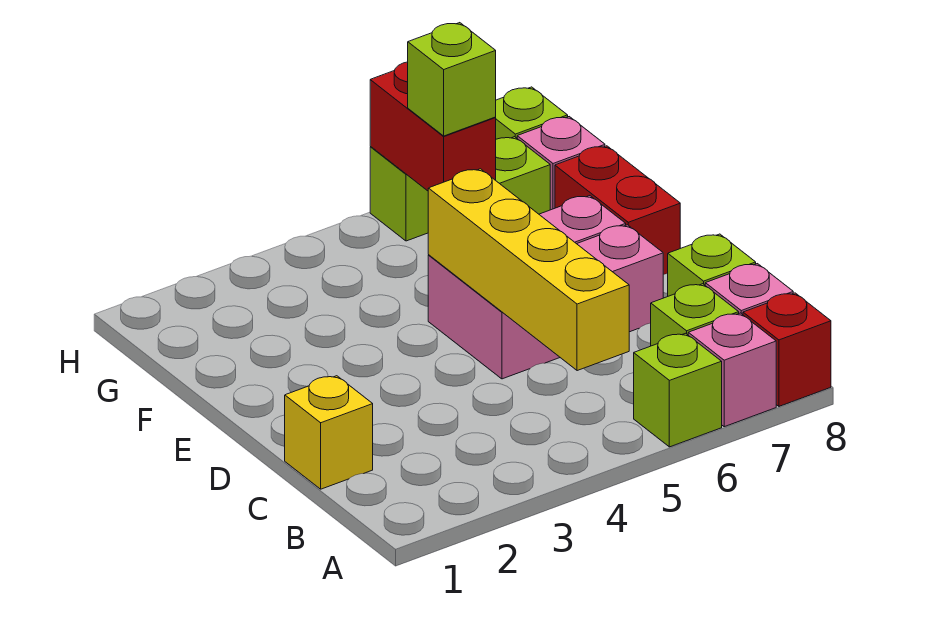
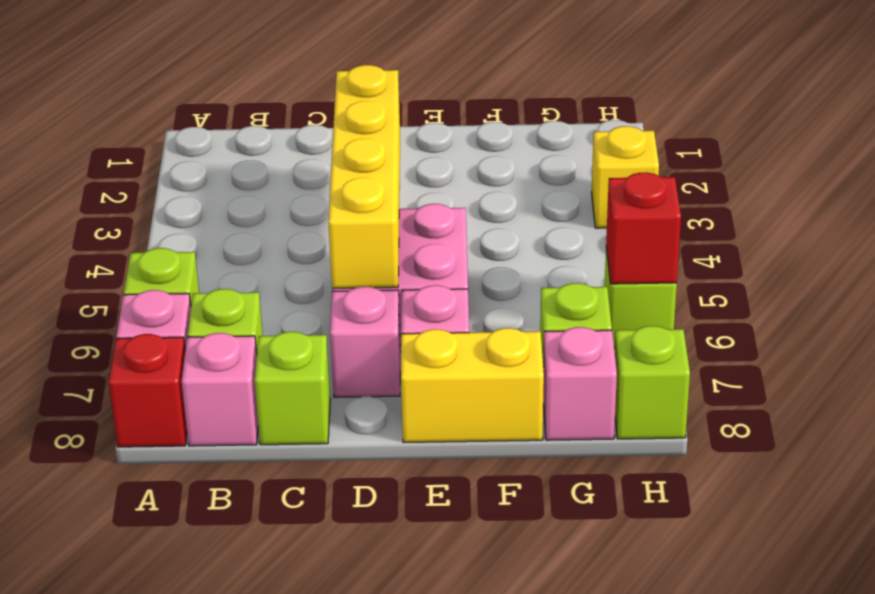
yellow brick B5:E5 level 2 -> yellow brick D3:D6 level 2
yellow brick C1 level 1 -> yellow brick H3 level 1
red brick E8:F8 level 1 -> yellow brick E8:F8 level 1
red brick G6:H6 level 2 -> red brick H6 level 2
lime brick G6 level 3 -> none

